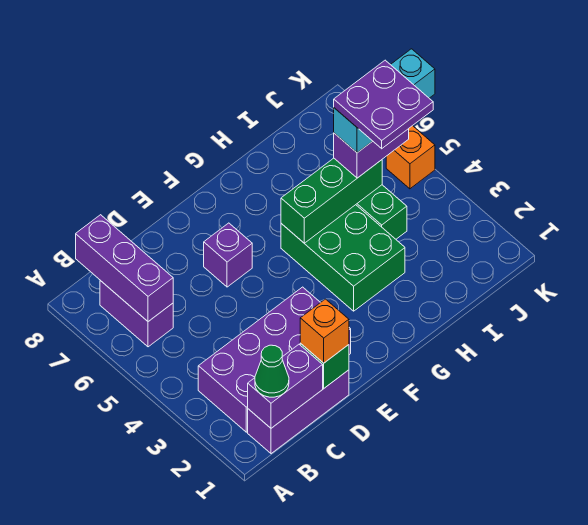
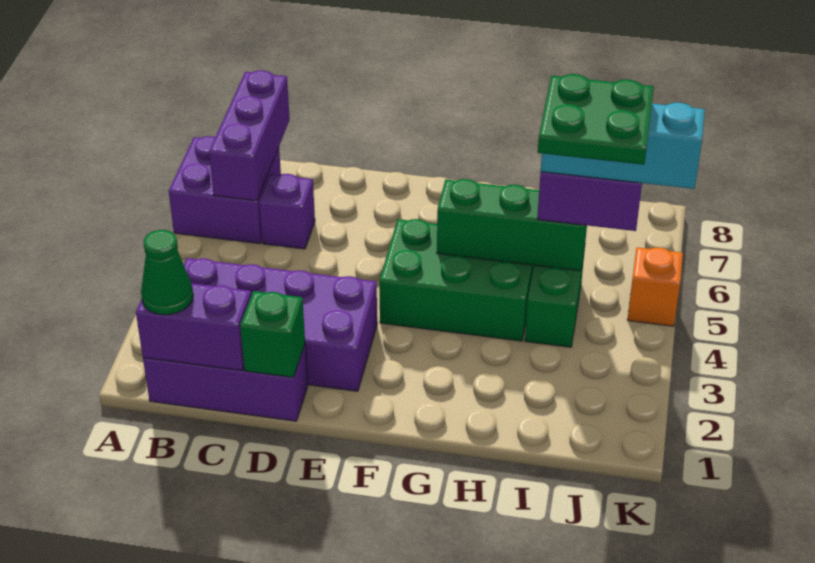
purple brick B6:B7 level 1 -> purple brick A6:B7 level 1
orange brick D1 level 3 -> none
purple brick E6 level 1 -> purple brick C6 level 1
green brick G3:H5 level 1 -> green brick F4:H5 level 1
purple plate I4:J5 level 5 -> green plate I4:J5 level 5

